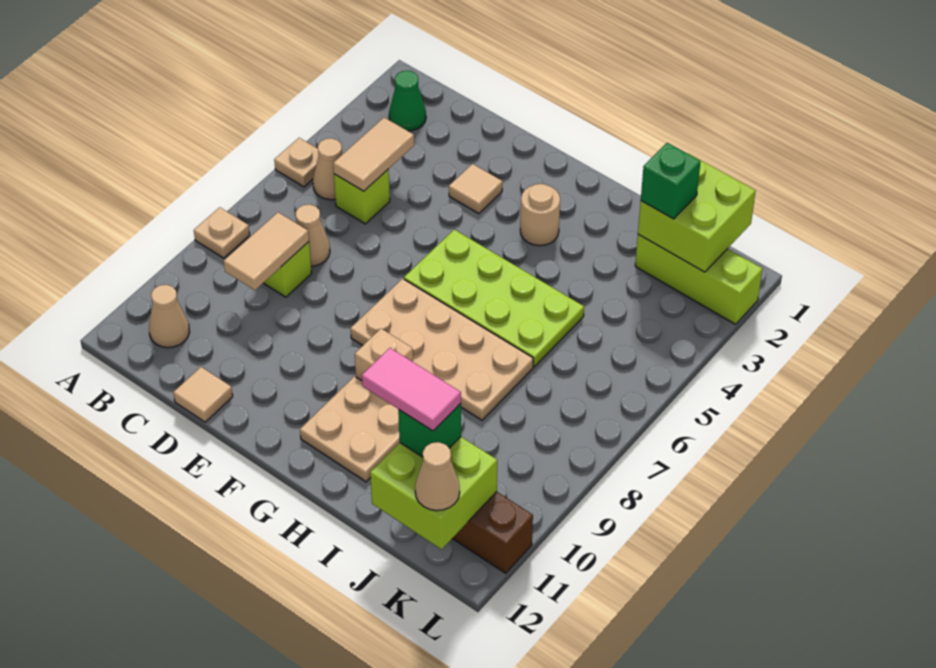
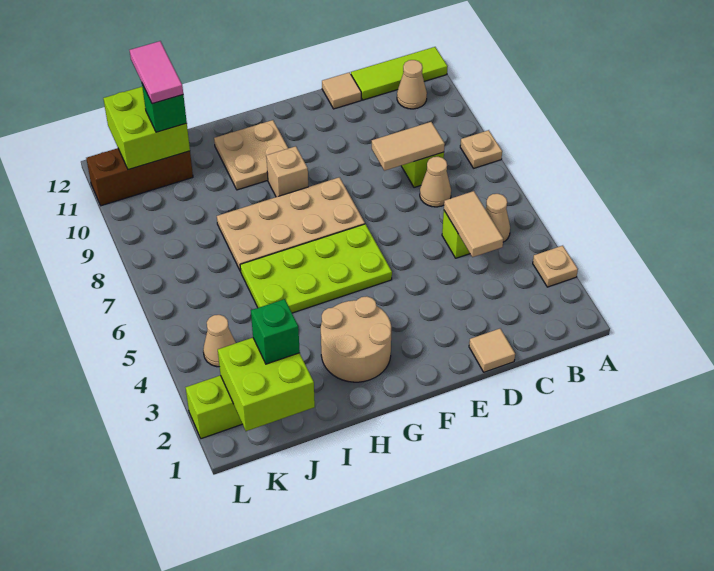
tan plate A5 level 1 -> tan plate A3 level 1
none -> lime tile A12:C12 level 1
green cone B2 level 1 -> none
tan tile C8:C9 level 2 -> tan tile C8:D8 level 2
tan tile E3 level 1 -> tan tile D1 level 1
tan round brick G3 level 1 -> tan round brick G2:H3 level 1
pink tile I11:J11 level 4 -> pink tile J11:J12 level 4
tan cone K12 level 3 -> tan cone K4 level 1

